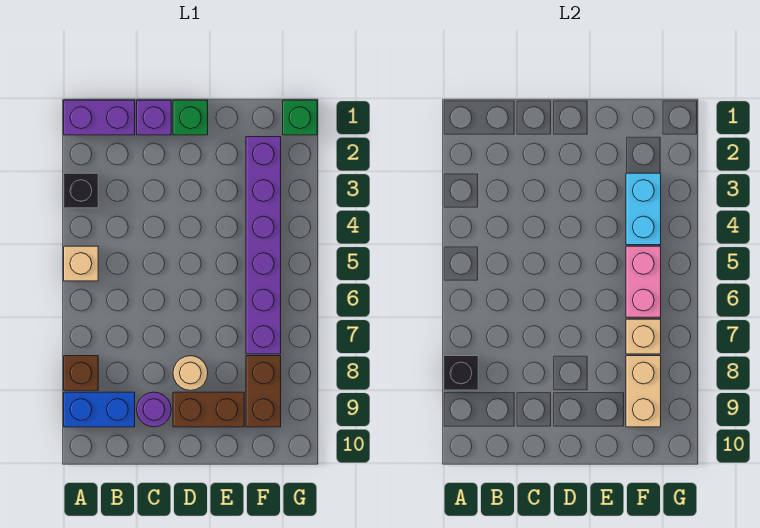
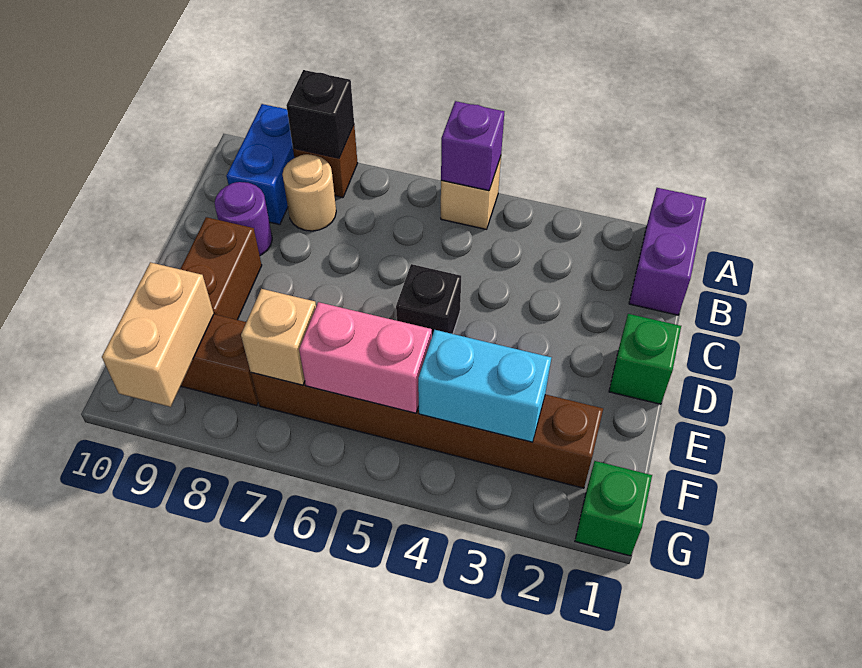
black brick A3 level 1 -> black brick D5 level 1
purple brick C1 level 1 -> purple brick A5 level 2
tan round brick D8 level 1 -> tan round brick B8 level 1
purple brick F2:F7 level 1 -> brown brick F2:F7 level 1
tan brick F8:F9 level 2 -> tan brick F9:G9 level 2

